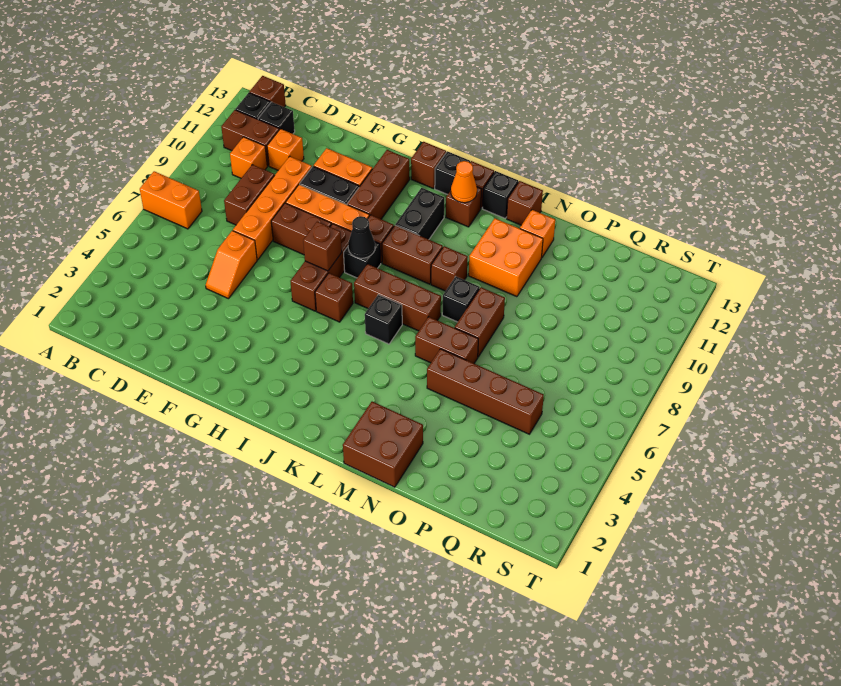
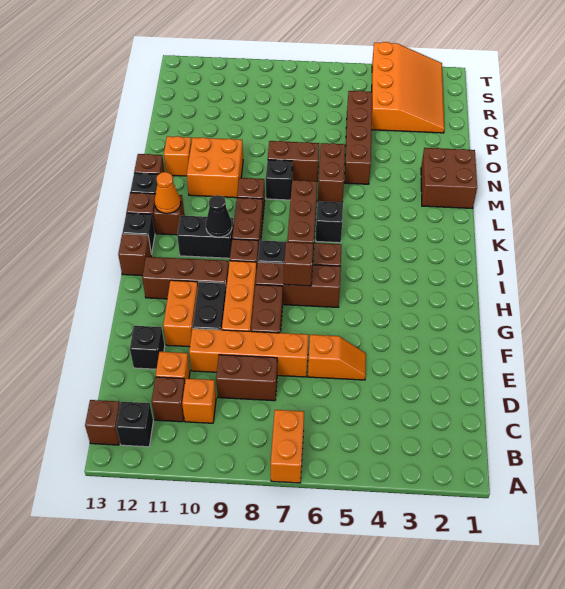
brown brick B11:C11 level 1 -> brown brick C11 level 1
black brick C12 level 1 -> black brick E12 level 1
black cone I8 level 2 -> black cone J10 level 2
none -> orange slope Q2:T4 level 1 top 4

